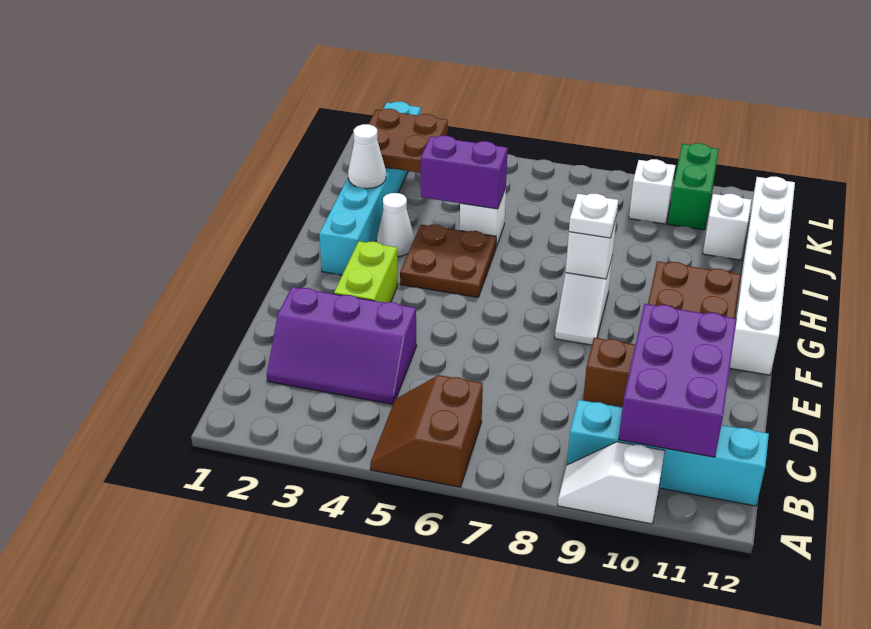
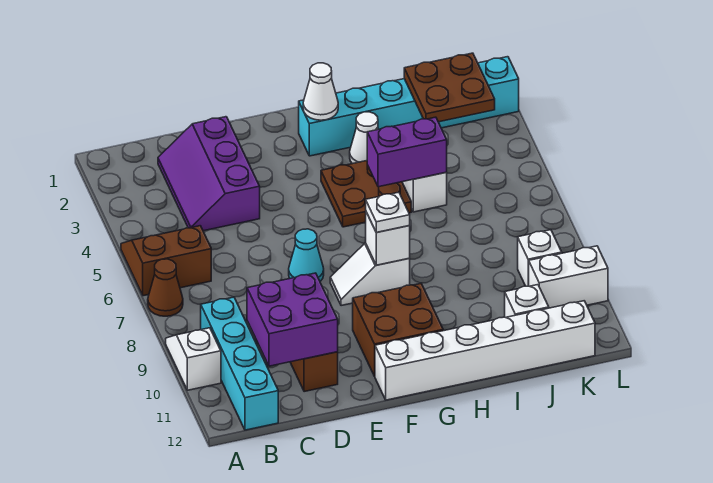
none -> brown cone A7 level 1
purple brick B10:D11 level 2 -> purple brick C10:D11 level 2
lime brick E3:F3 level 1 -> none
none -> cyan cone E7 level 1
white cone I2 level 2 -> white cone G2 level 2
purple brick I4:I5 level 2 -> purple brick H5:I5 level 2
green brick K10:L10 level 1 -> white brick K10:L10 level 1

